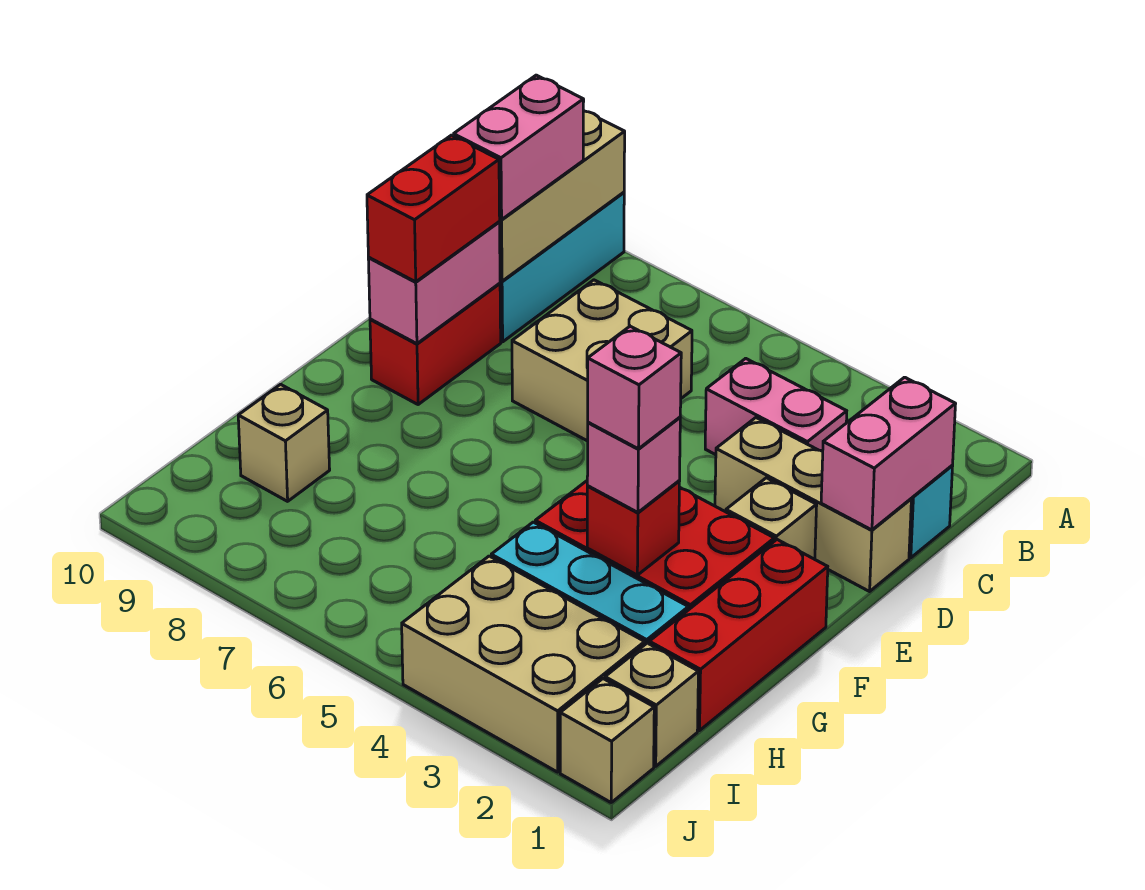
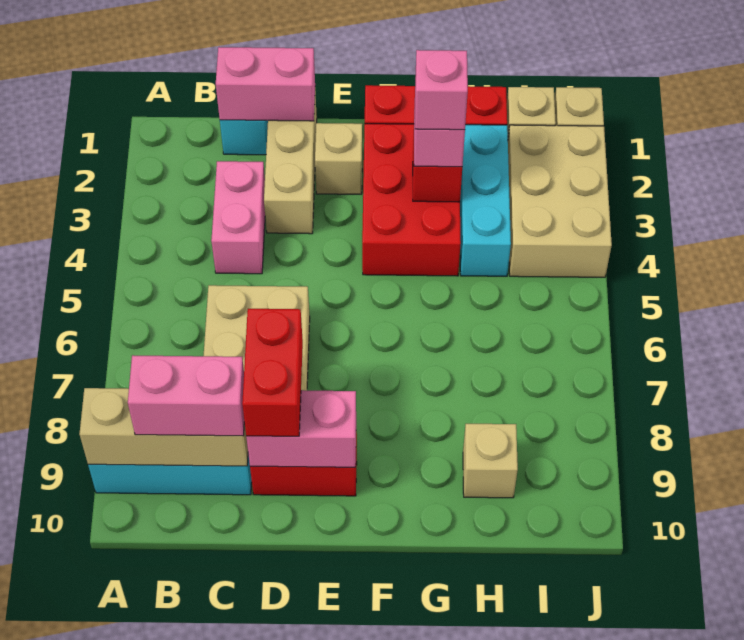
red brick D9:E9 level 3 -> red brick D8:D9 level 3

